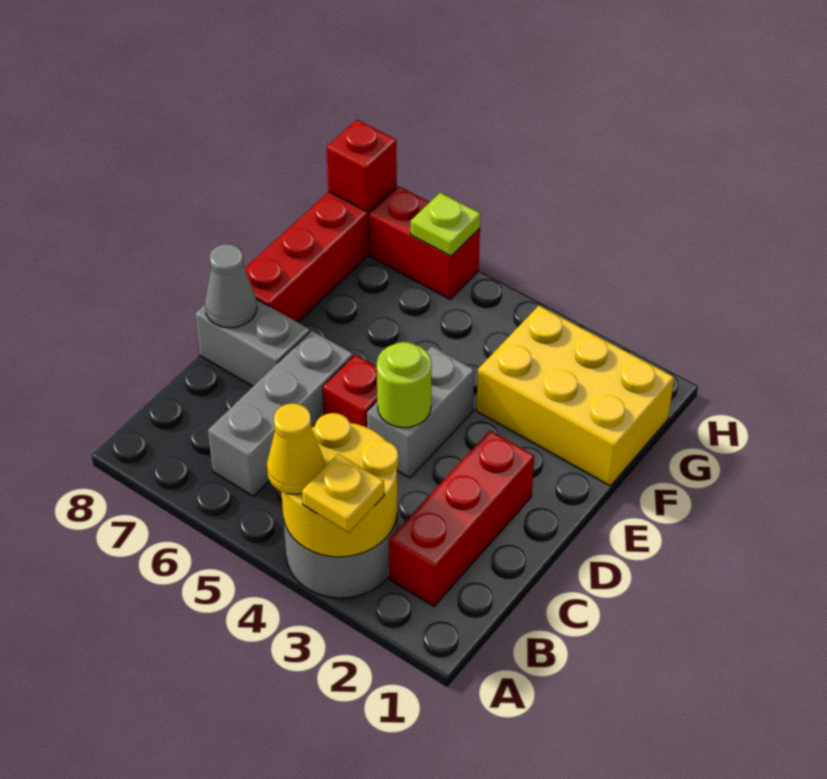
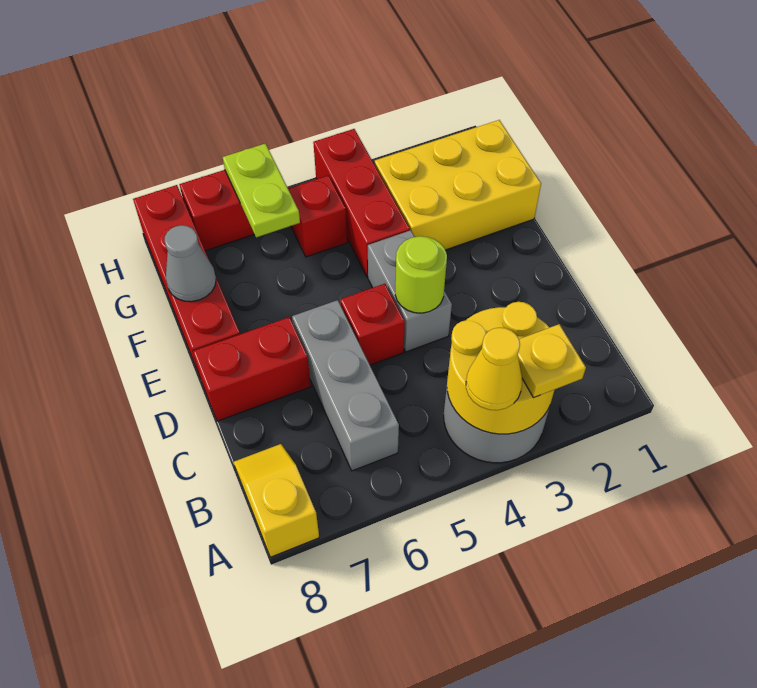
none -> yellow slope A8:B8 level 1 top A
red brick B2:D2 level 1 -> red brick F4:H4 level 1
grey brick D7:D8 level 1 -> red brick D7:D8 level 1
grey cone D8 level 2 -> grey cone F8 level 2
lime plate H6 level 2 -> lime plate G6:H6 level 2
red brick H8 level 2 -> red brick G5 level 1

